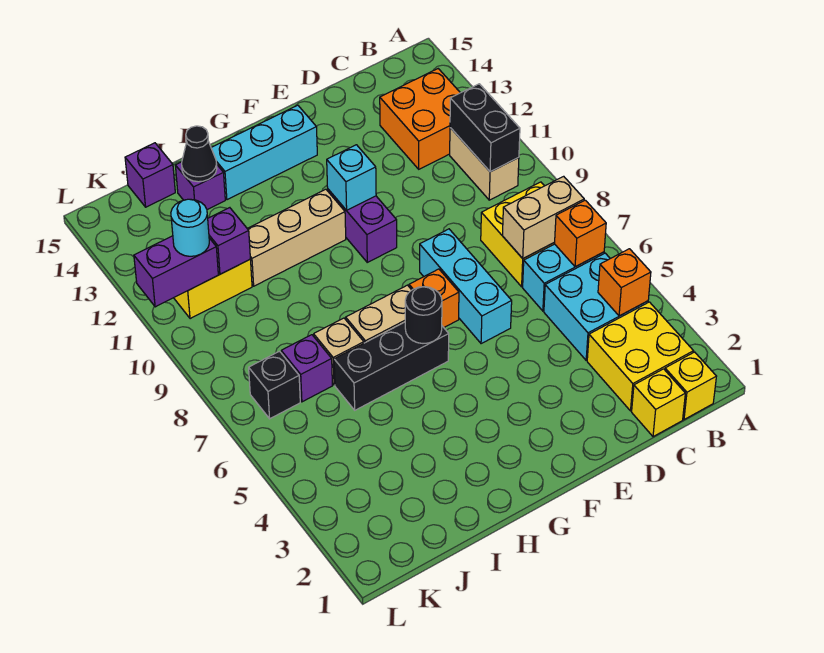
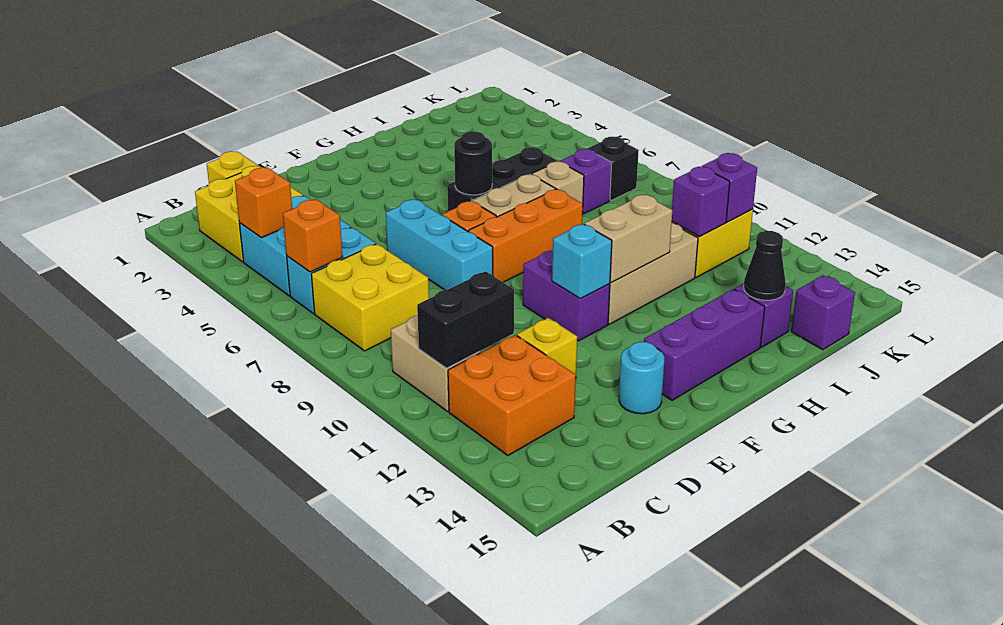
yellow brick B1 level 1 -> yellow brick D12 level 1
tan brick B7:C7 level 2 -> tan brick G11:H11 level 2
black brick B10:B11 level 2 -> black brick B11:C11 level 2
none -> orange brick F8:H8 level 1
cyan brick F14:H14 level 1 -> purple brick F14:H14 level 1
purple brick K11:L11 level 2 -> purple brick K11 level 2
cyan round brick K11 level 3 -> cyan round brick E14 level 1

